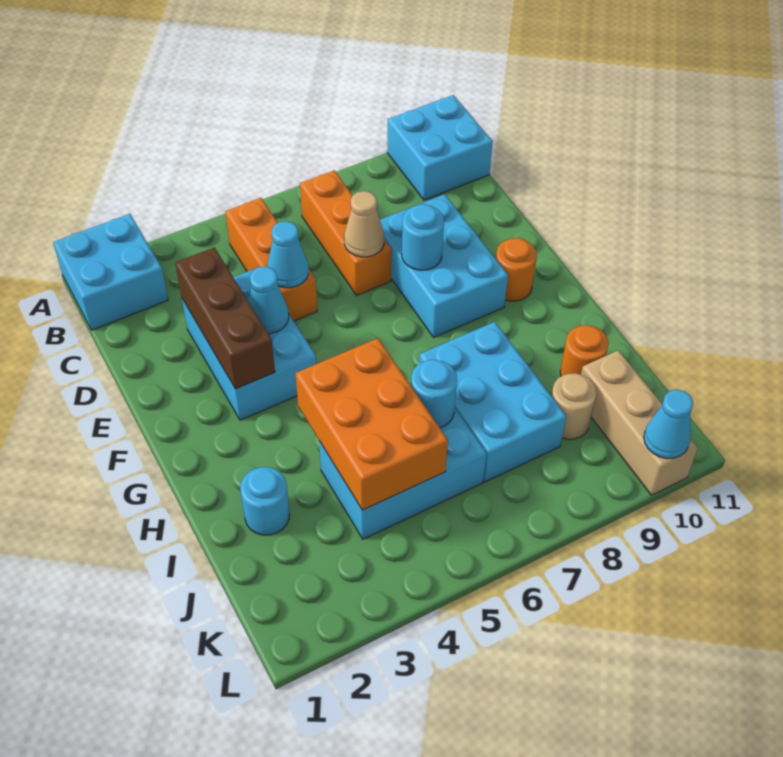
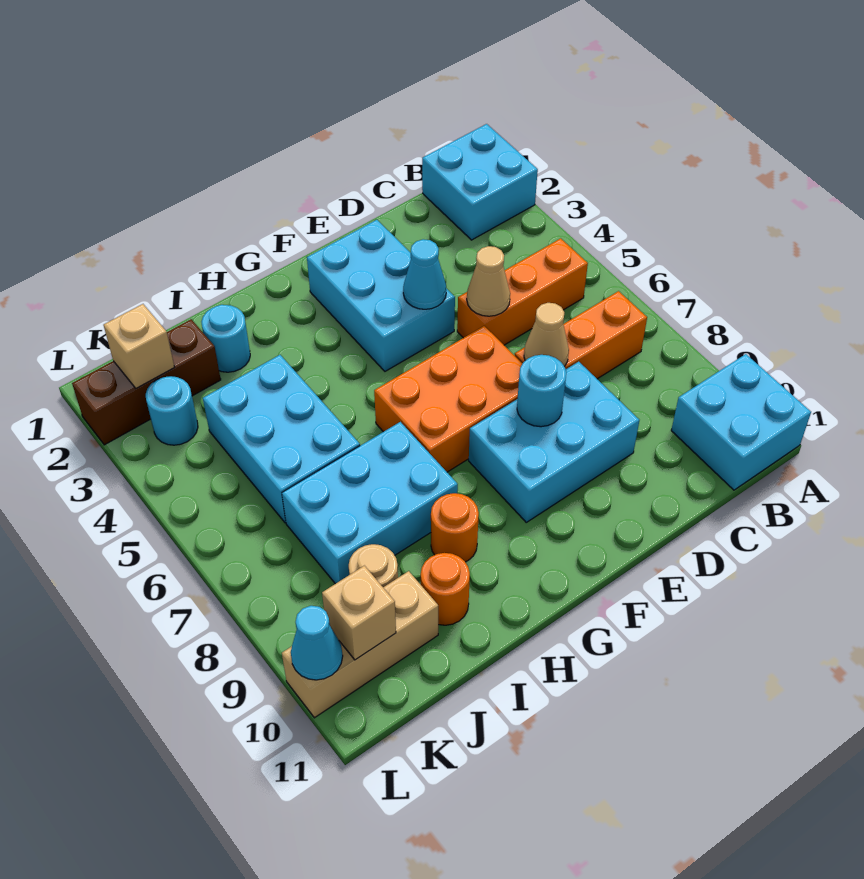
cyan brick D3:F4 level 1 -> cyan brick E2:F4 level 1
brown brick D3:F3 level 2 -> brown brick J2:L2 level 1
cyan cone D5 level 2 -> tan cone D5 level 2
orange round brick F10 level 1 -> orange round brick H9 level 1
orange brick H4:J5 level 2 -> orange brick E6:G7 level 1
cyan round brick I6 level 2 -> cyan round brick K3 level 1
none -> tan brick K2 level 2
none -> tan brick K10 level 2

